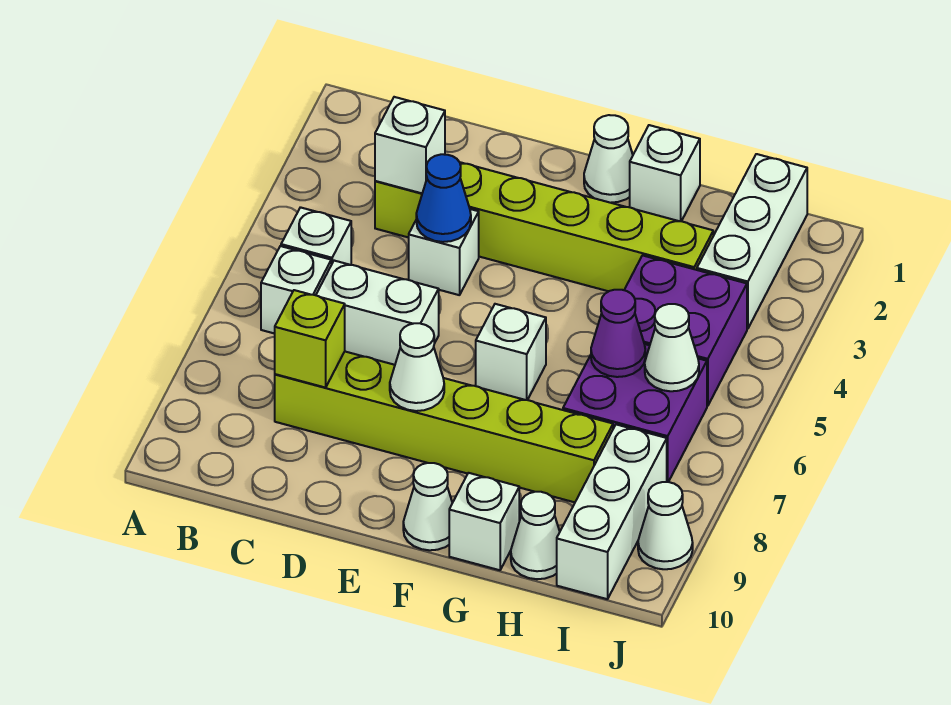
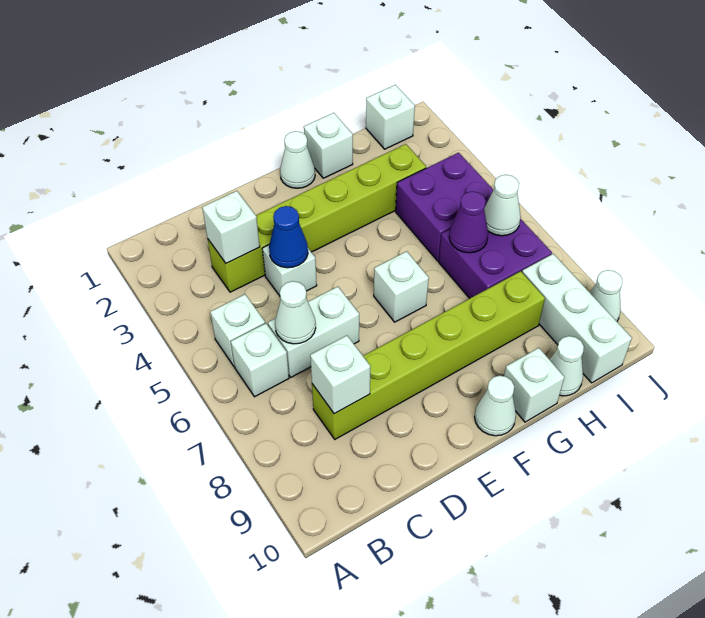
lime brick C8 level 2 -> white brick C8 level 2
white cone E8 level 2 -> white cone C6 level 2
white brick I1:I3 level 1 -> white brick I1 level 1

